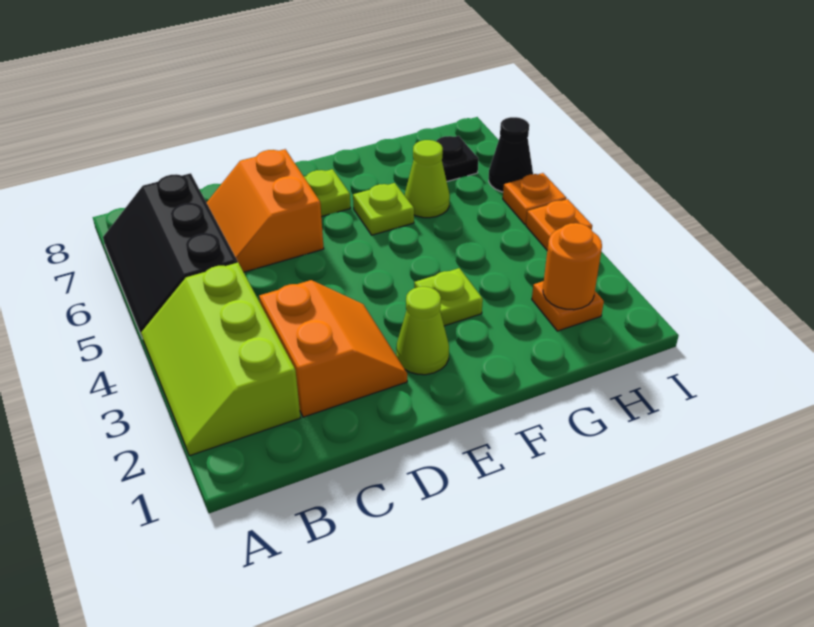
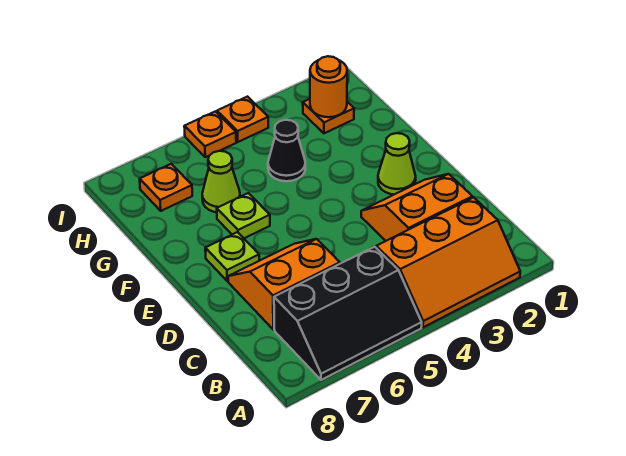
lime slope A2:B4 level 1 top B -> orange slope A2:B4 level 1 top B
orange slope C6:D7 level 1 top D -> orange slope C6:D7 level 1 top C
lime plate F3 level 1 -> none
black plate H7 level 1 -> orange plate H7 level 1
black cone I6 level 1 -> black cone G4 level 1

